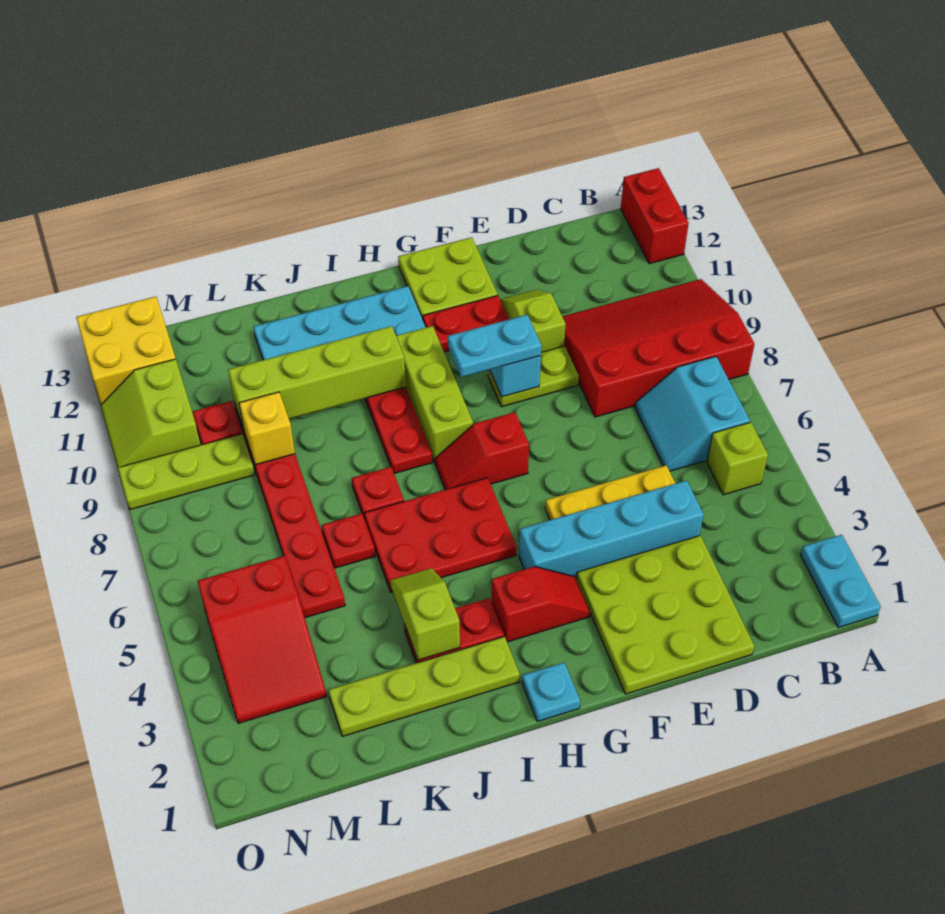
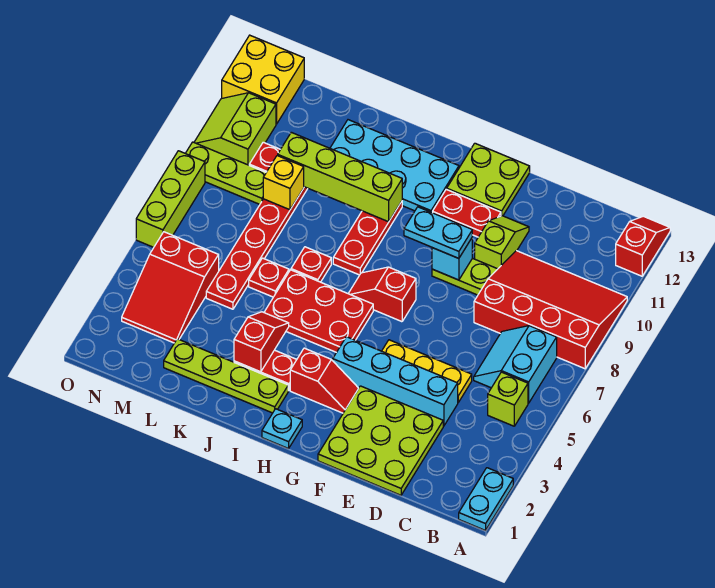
red brick A12:A13 level 1 -> red slope A12:A13 level 1 top 12
lime brick H8:H10 level 1 -> lime brick O6:O8 level 1
lime slope J3:J4 level 2 top 3 -> red slope J3:J4 level 2 top 3

